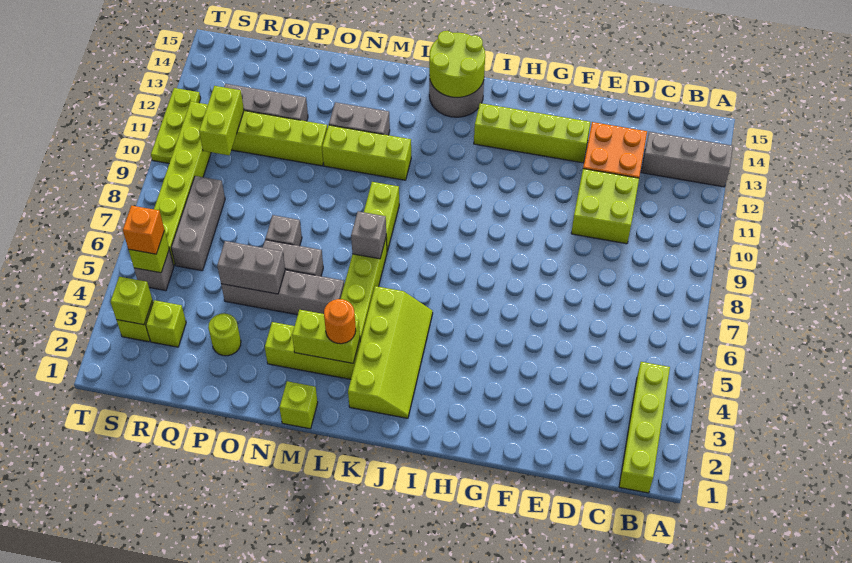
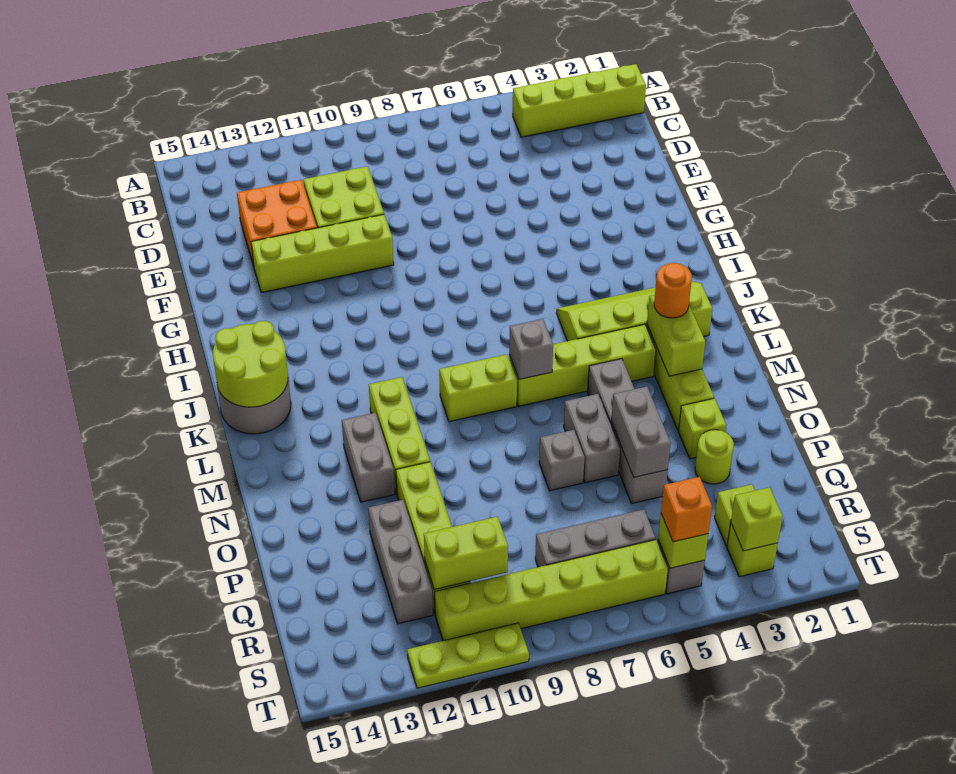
grey brick A13:C13 level 1 -> none
lime brick F13:I13 level 1 -> lime brick F10:F13 level 1
lime brick M1 level 1 -> lime brick O3 level 1

